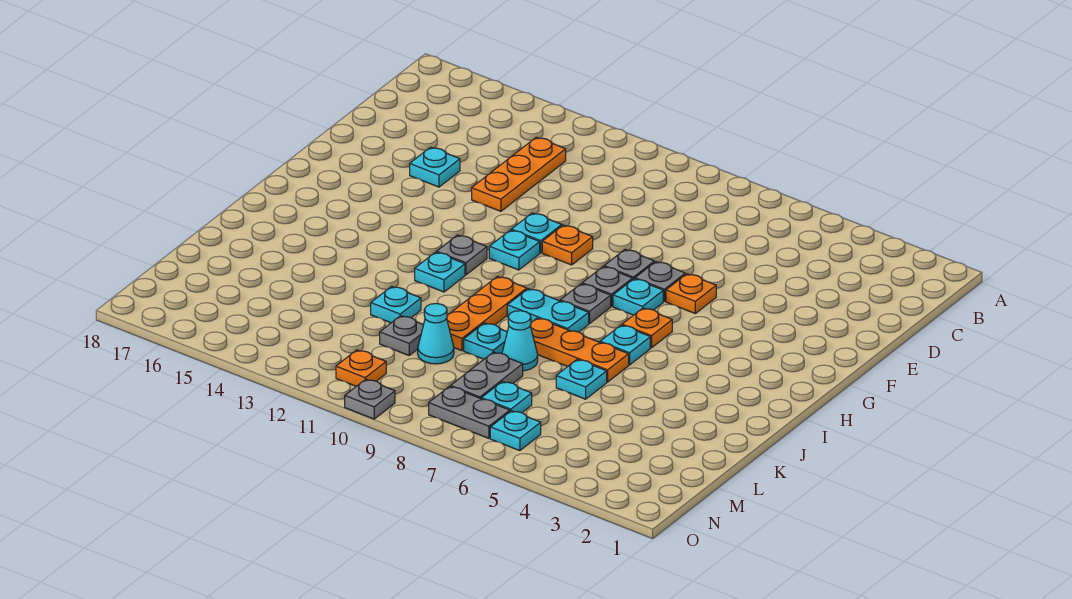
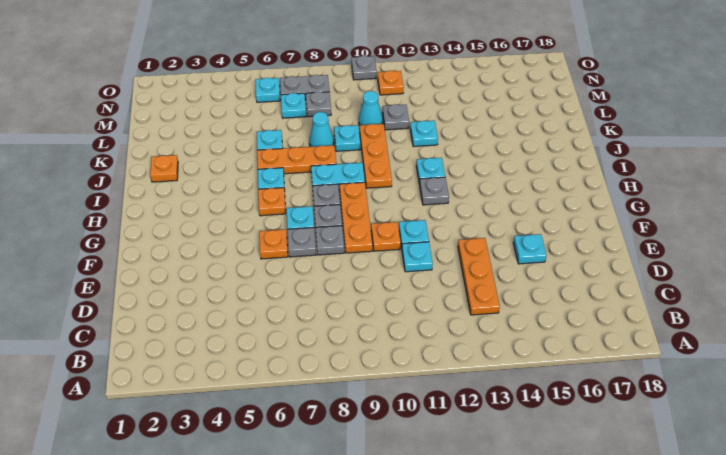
none -> orange plate F9:H9 level 1
cyan plate G11 level 1 -> cyan plate E11 level 1
none -> orange plate J2 level 1
grey plate L8:M8 level 1 -> grey plate M8 level 1

